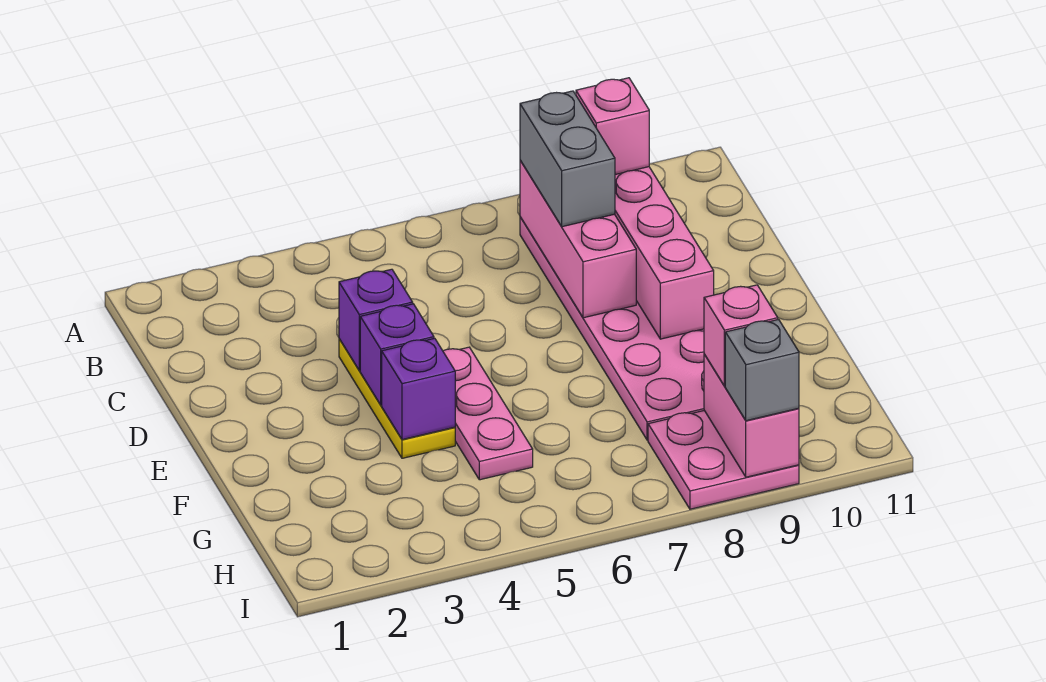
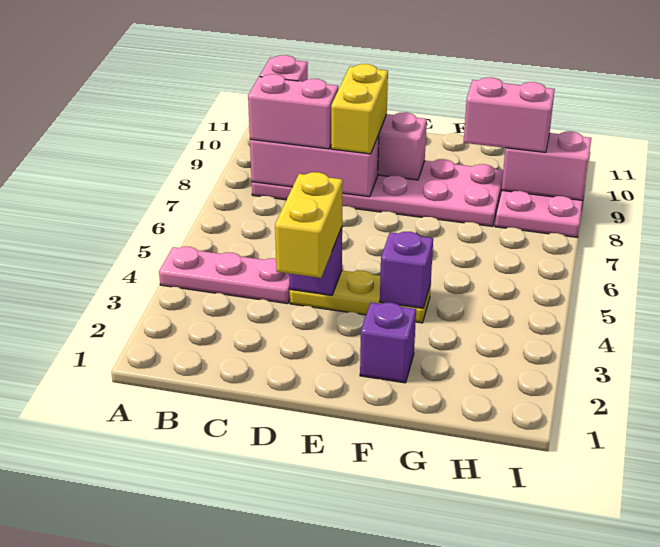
grey brick B8:C8 level 3 -> pink brick B8:C8 level 3
none -> yellow brick D3:D4 level 3
none -> yellow brick D8:D9 level 3
purple brick E4 level 2 -> purple brick F2 level 1
pink plate E5:G5 level 1 -> pink plate A4:C4 level 1
pink brick H9 level 3 -> pink brick G9:H9 level 3
grey brick I9 level 3 -> none

